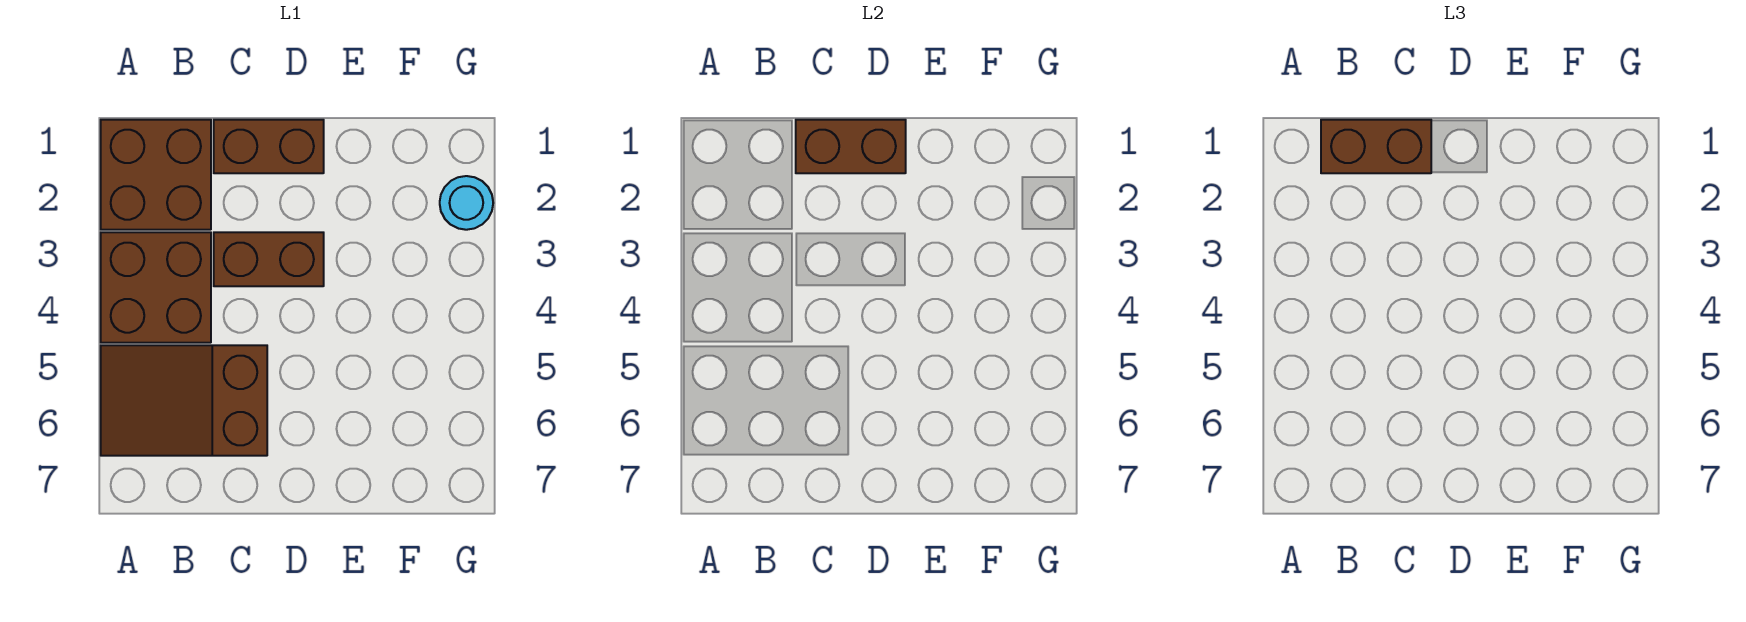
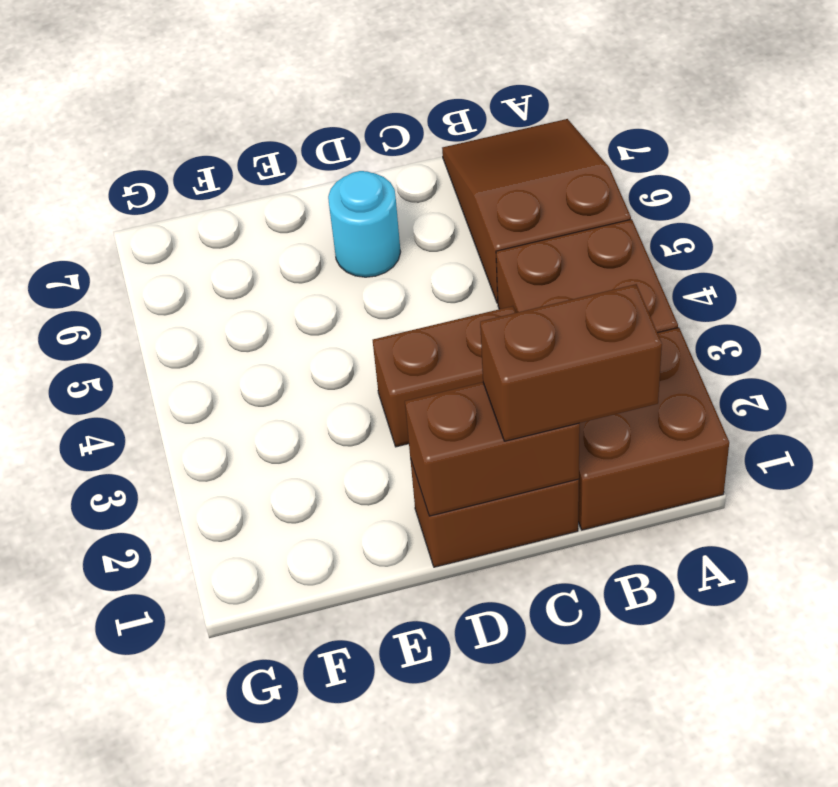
brown slope A5:C6 level 1 top C -> brown slope A5:B7 level 1 top 5
cyan round brick G2 level 1 -> cyan round brick D6 level 1

